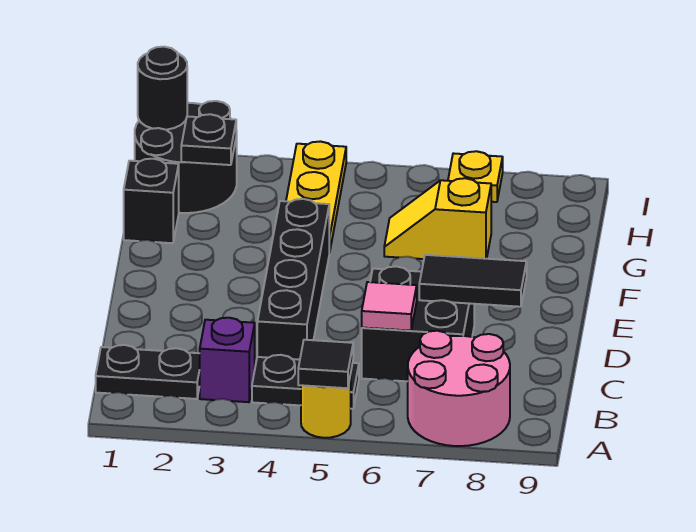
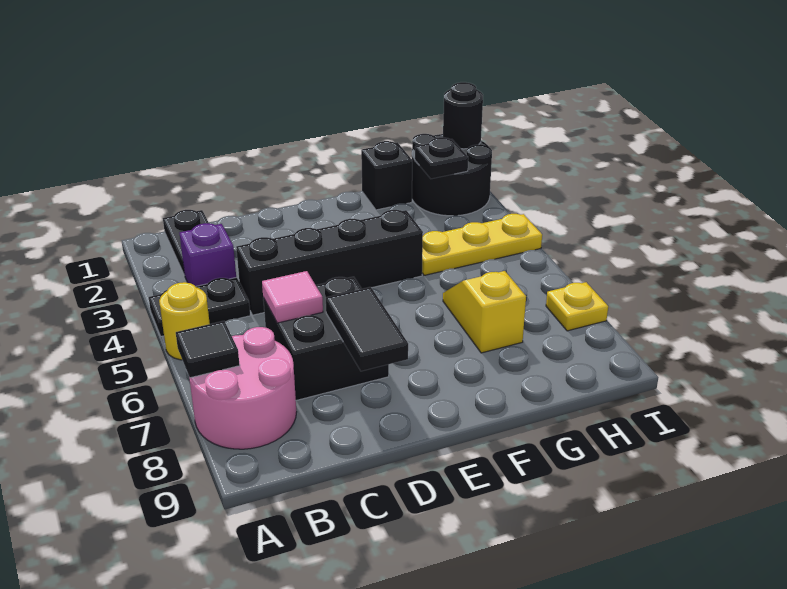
black tile A5 level 2 -> black tile A7 level 2
black plate B4:B5 level 1 -> black plate A4:B4 level 1

